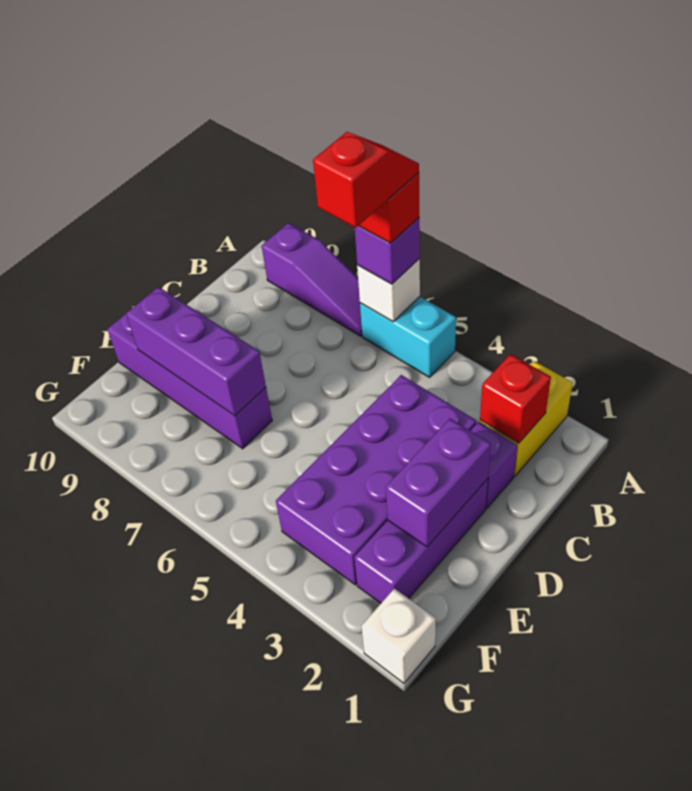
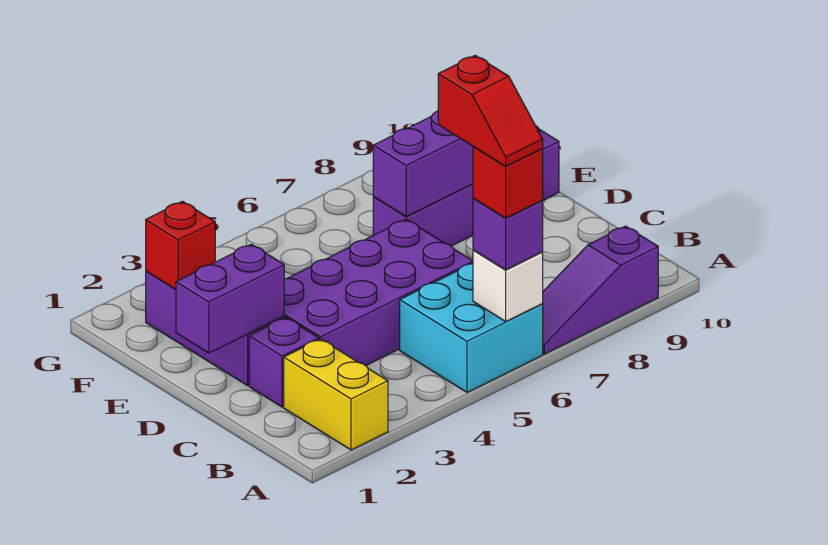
cyan brick A5:A6 level 1 -> cyan brick A5:B6 level 1
red brick B2 level 2 -> red brick F2 level 2
purple brick C3:F4 level 1 -> purple brick C3:D6 level 1
purple brick D2:E2 level 2 -> purple brick D1:D2 level 2
white brick G1 level 1 -> none

